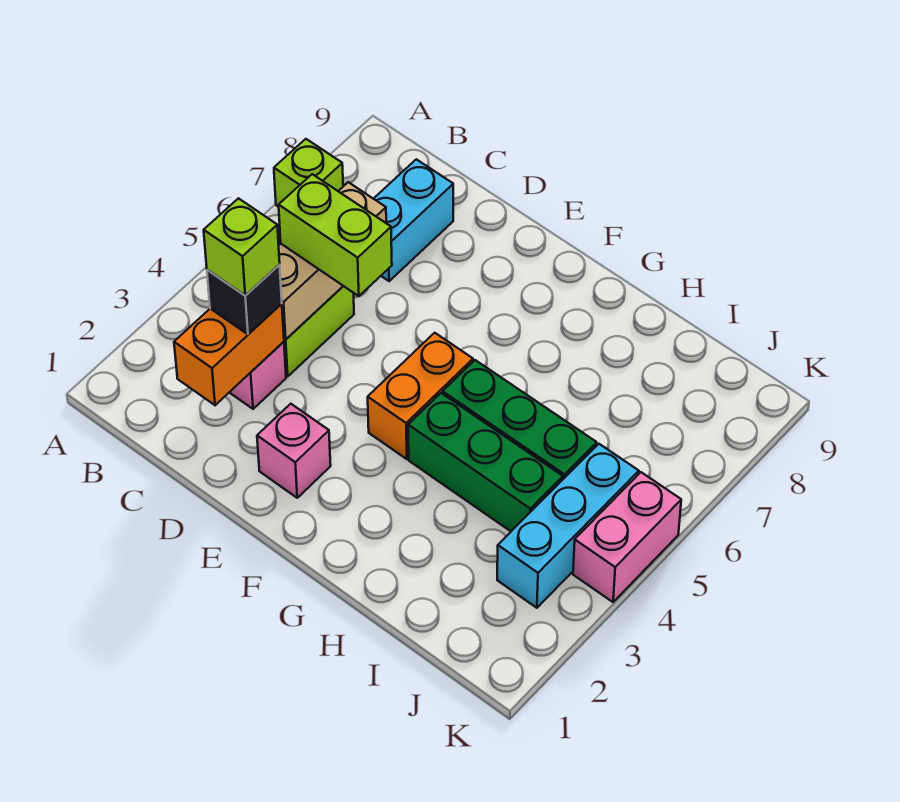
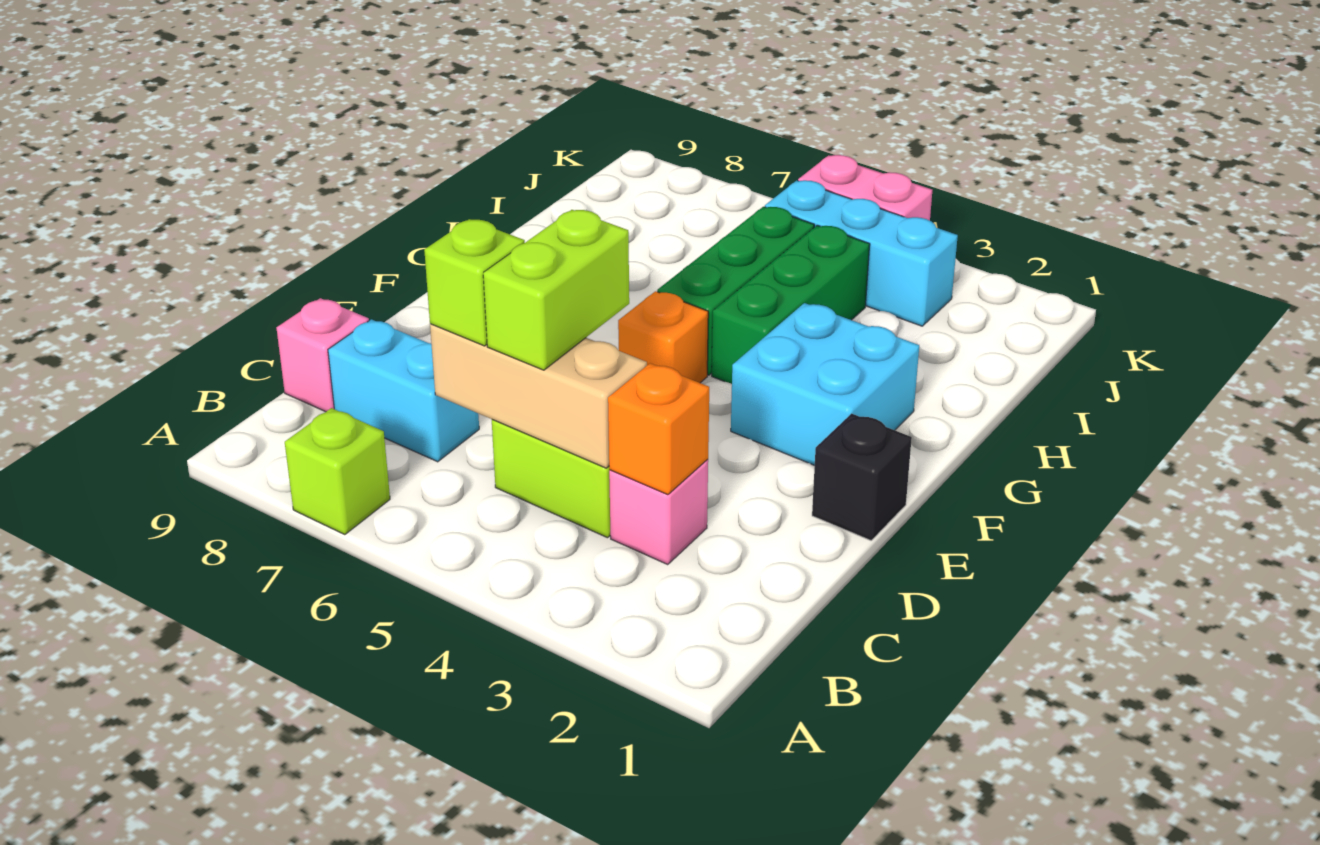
orange brick C2:C3 level 2 -> orange brick C3 level 2
black brick C3 level 3 -> black brick E1 level 1
lime brick C3 level 4 -> lime brick C6 level 3
pink brick E2 level 1 -> pink brick C9 level 1
none -> cyan brick F2:G3 level 1
orange brick F4:F5 level 1 -> orange brick F5 level 1

